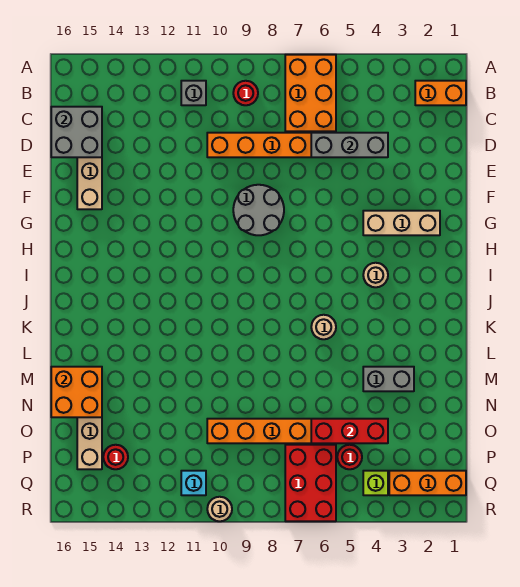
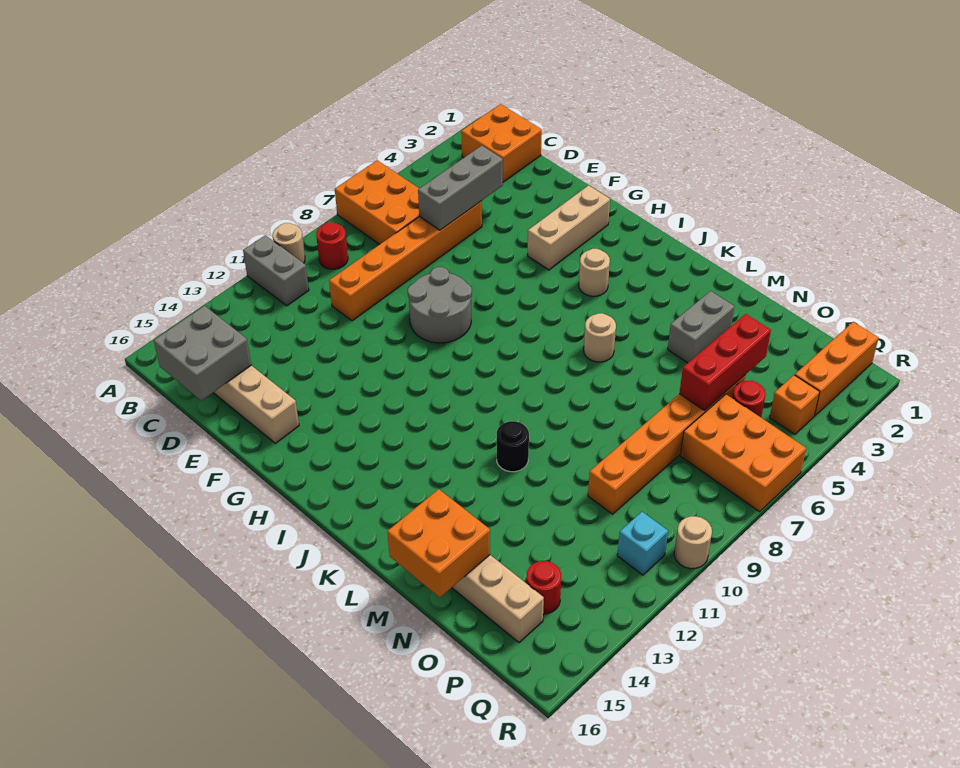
none -> tan round brick A10 level 1
orange brick B1:B2 level 1 -> orange brick B1:C2 level 1
grey brick B11 level 1 -> grey brick A11:B11 level 1
none -> black round brick L11 level 1
red brick P6:R7 level 1 -> orange brick P6:R7 level 1
lime brick Q4 level 1 -> orange brick Q4 level 1

